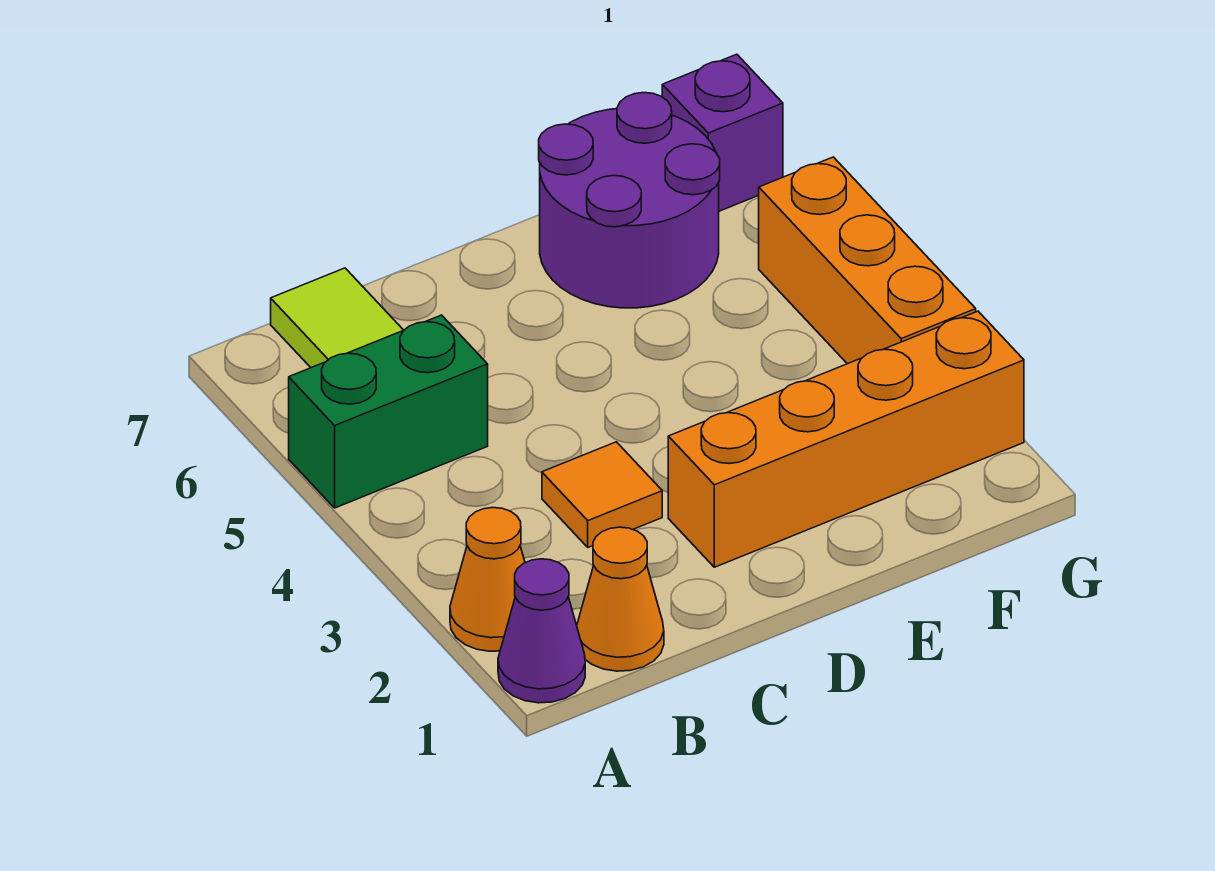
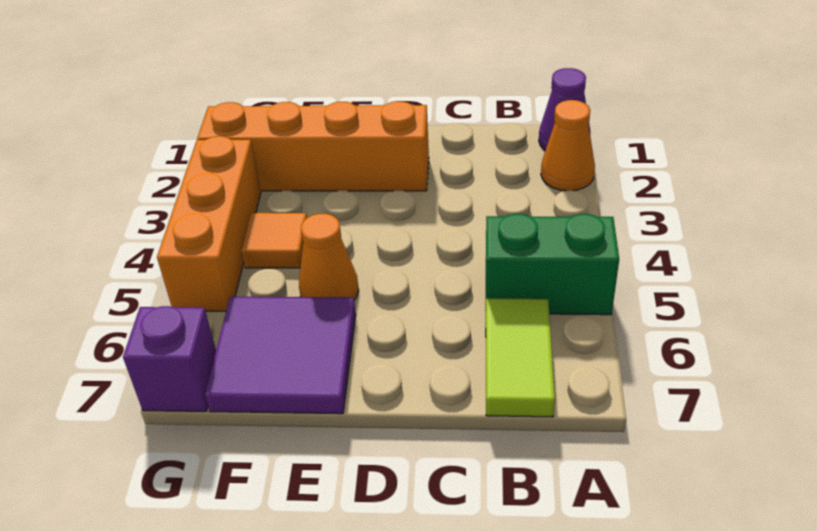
orange cone B1 level 1 -> orange cone E5 level 1
orange tile C3 level 1 -> orange tile F4 level 1
purple round brick E6:F7 level 1 -> purple tile E6:F7 level 1

